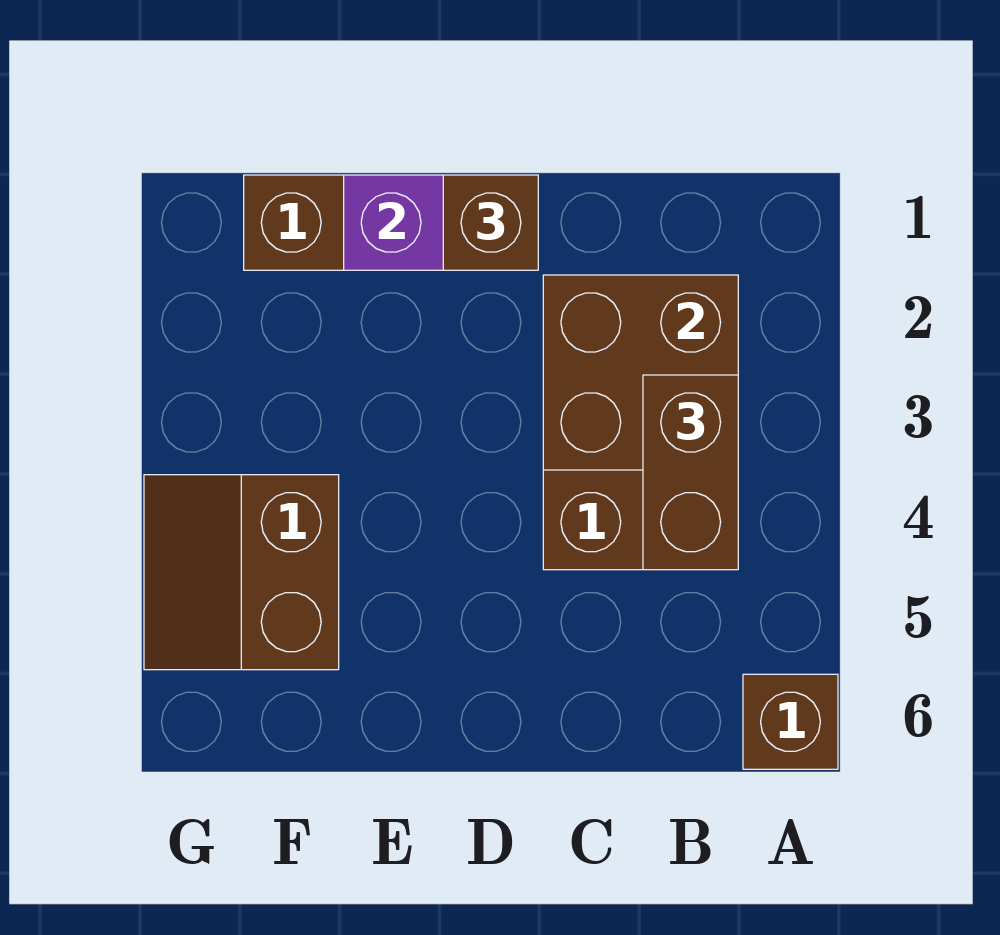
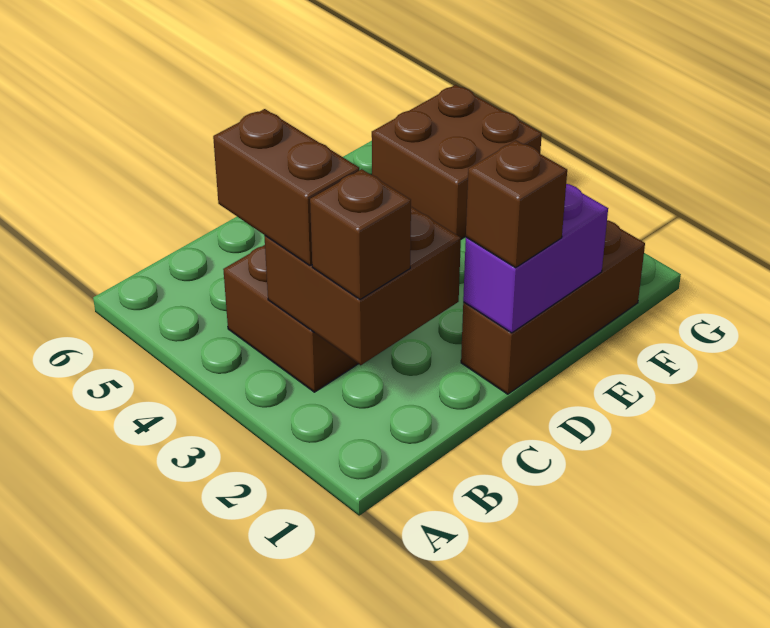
brown brick A6 level 1 -> brown brick B2 level 3
brown slope F4:G5 level 1 top F -> brown brick F4:G5 level 1

